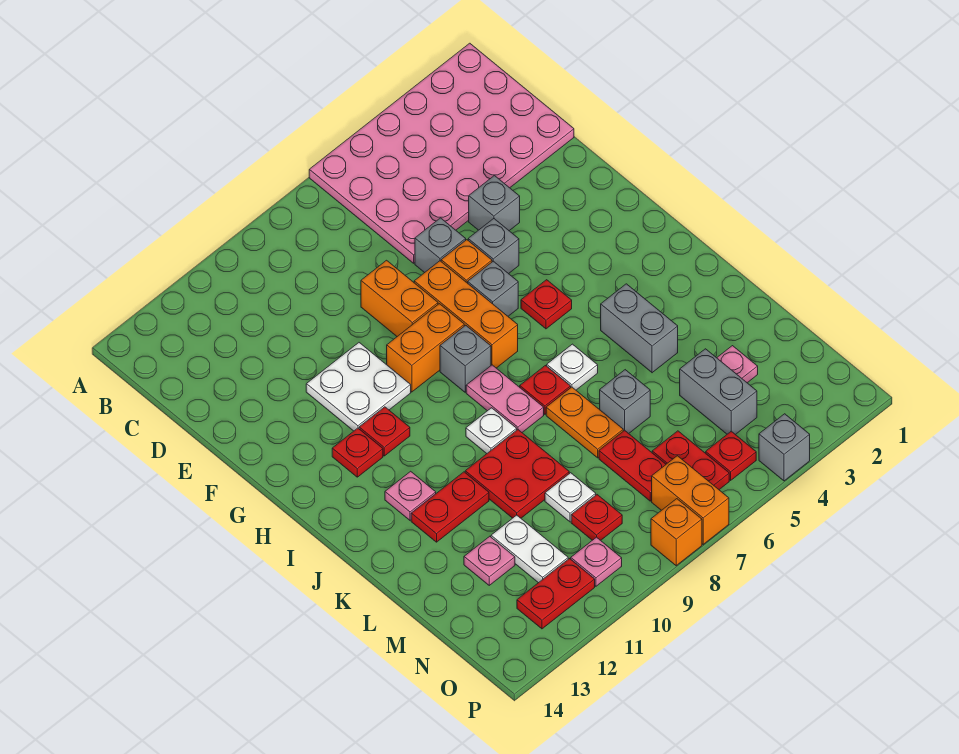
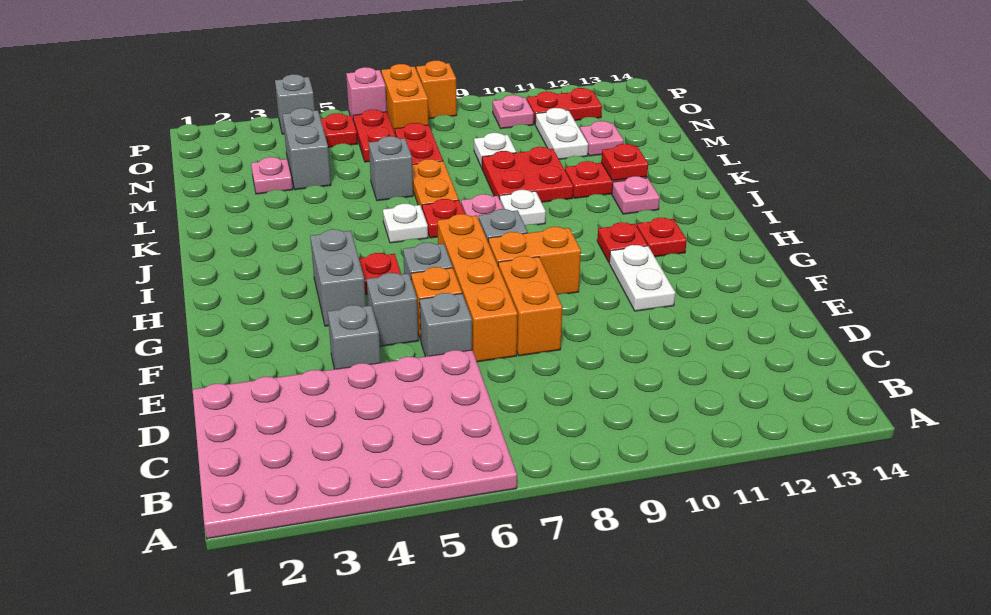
orange brick F7:H7 level 1 -> orange brick E7:H7 level 1
white plate F10:G11 level 1 -> white plate F11:G11 level 1
grey brick J4:K4 level 1 -> grey brick G4:H4 level 1
red plate N9 level 1 -> red plate K12 level 2
none -> pink brick P6 level 1

